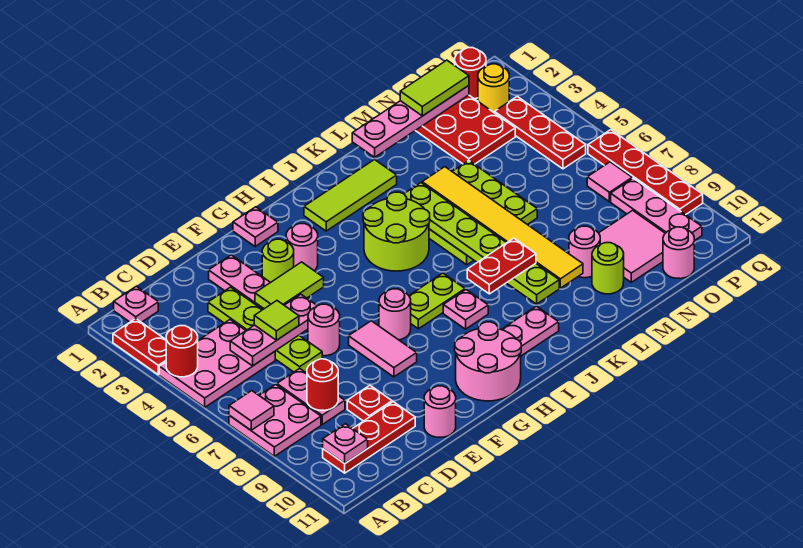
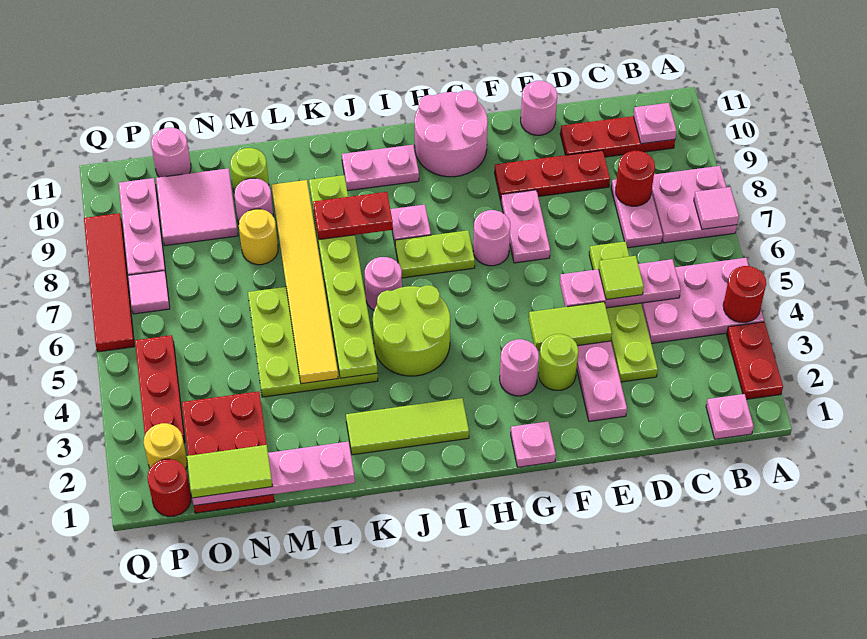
red plate D9 level 1 -> red plate D9:F9 level 1
pink round brick E6 level 1 -> pink round brick J6 level 1
pink tile F7:F8 level 1 -> pink plate F7:F8 level 1
none -> yellow round brick M8 level 1
red plate Q6:Q9 level 1 -> red tile Q6:Q9 level 1

